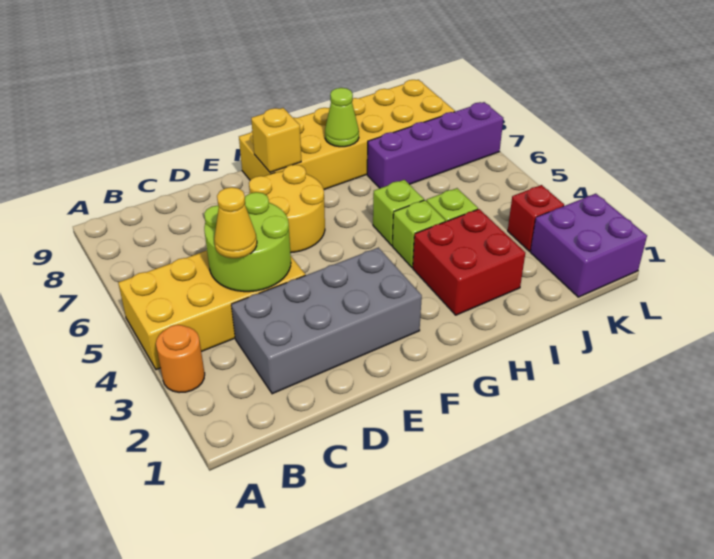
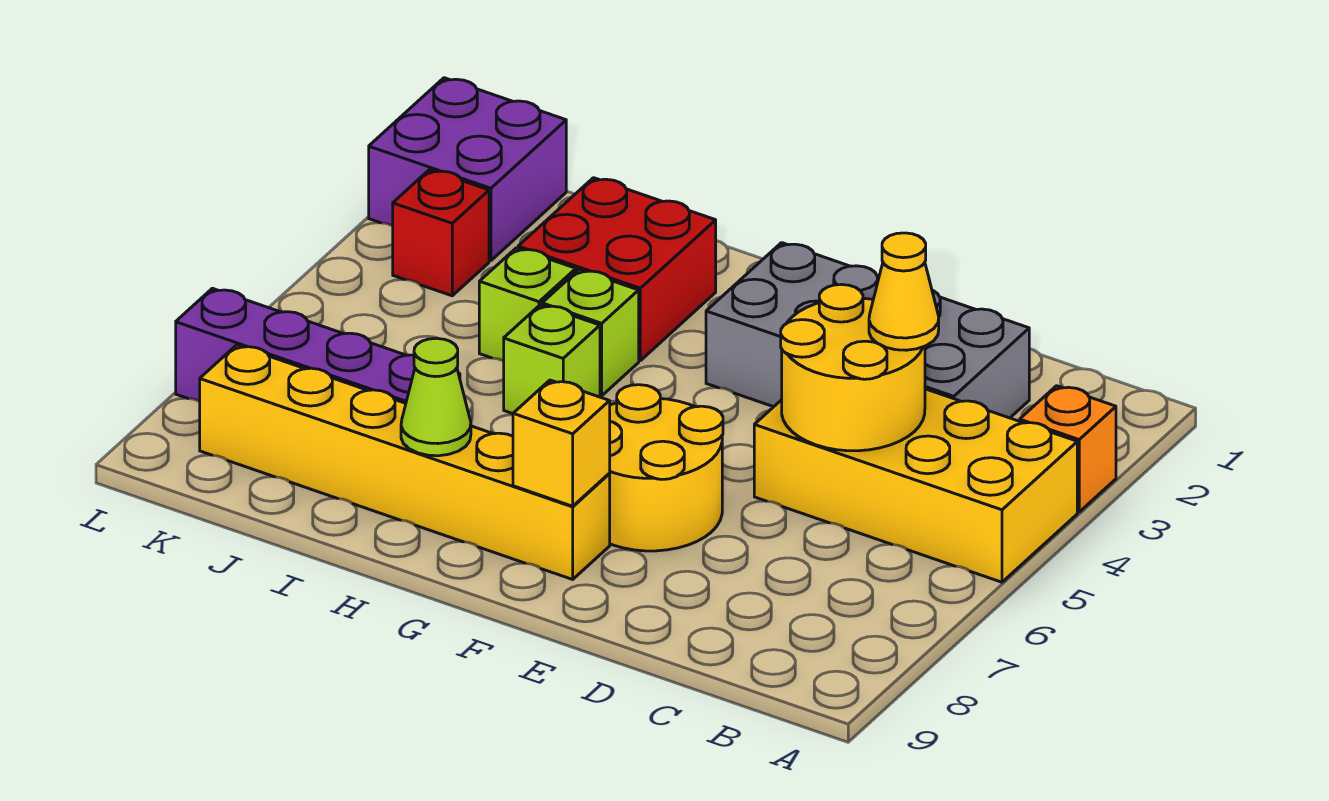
orange round brick A3 level 1 -> orange brick A3 level 1
lime round brick C4:D5 level 2 -> yellow round brick C4:D5 level 2
yellow brick F8:K9 level 1 -> yellow brick F8:K8 level 1

